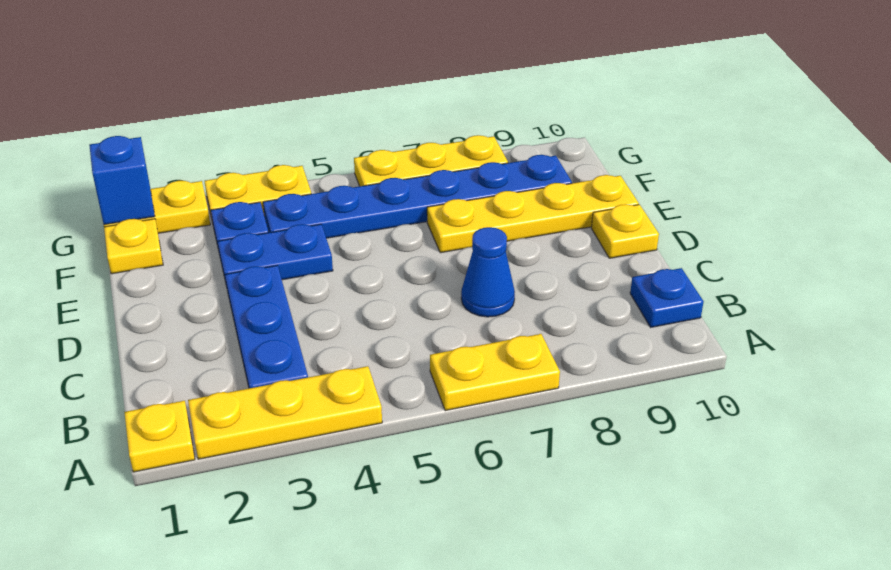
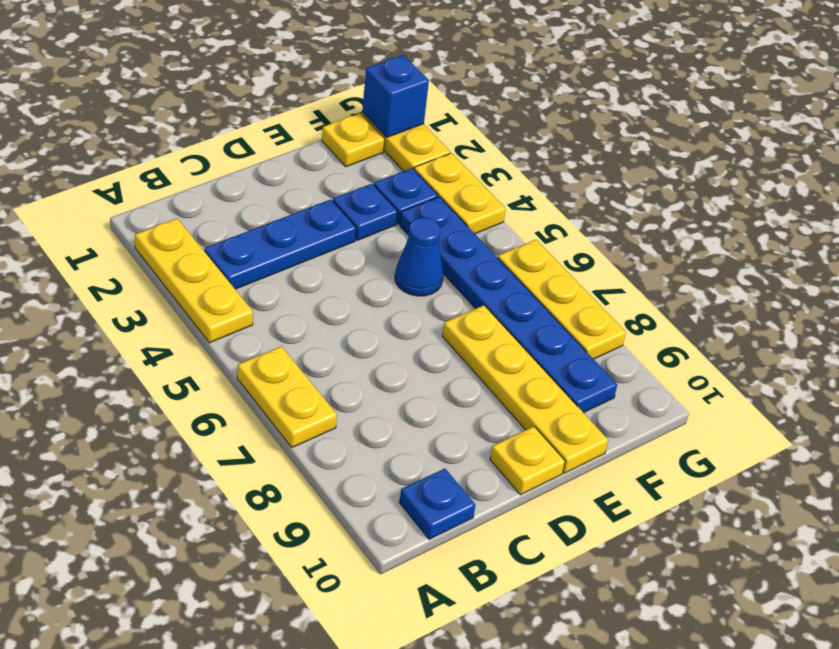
yellow plate A1 level 1 -> none
blue cone C7 level 1 -> blue cone E5 level 1
blue plate E3:E4 level 1 -> blue plate E3 level 1

